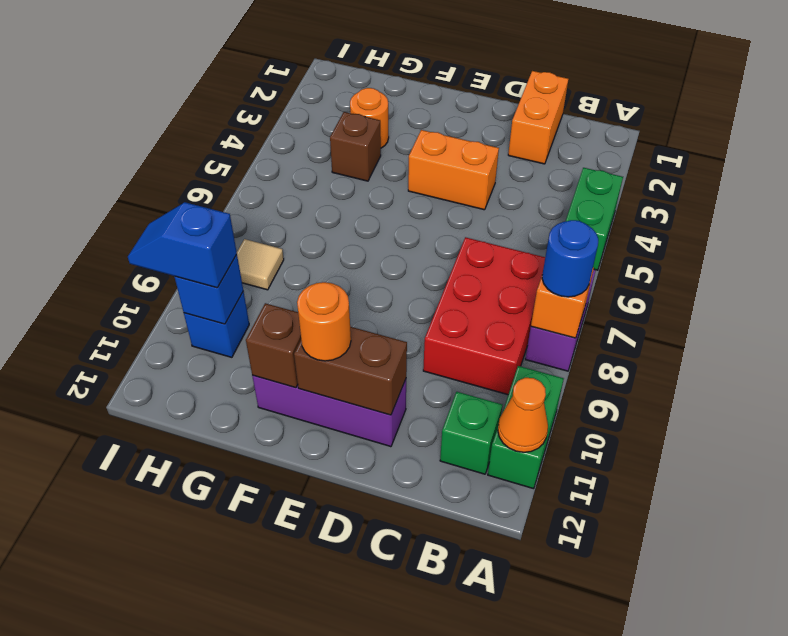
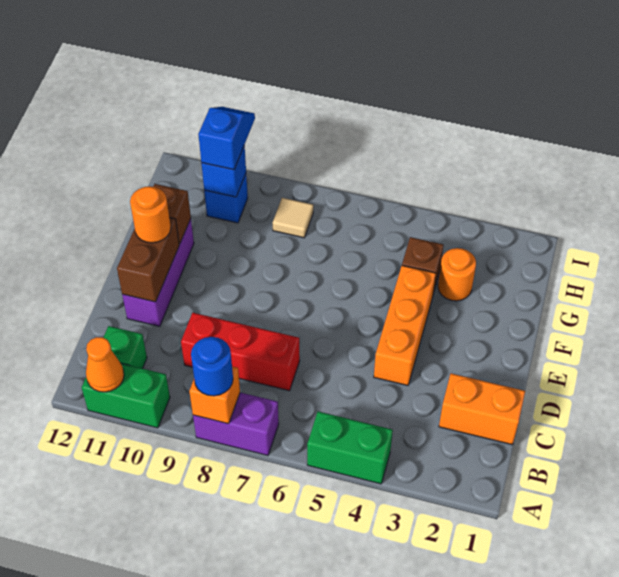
red brick B7:C9 level 1 -> red brick C7:C9 level 1
orange brick D4:E4 level 1 -> orange brick D4:F4 level 1

